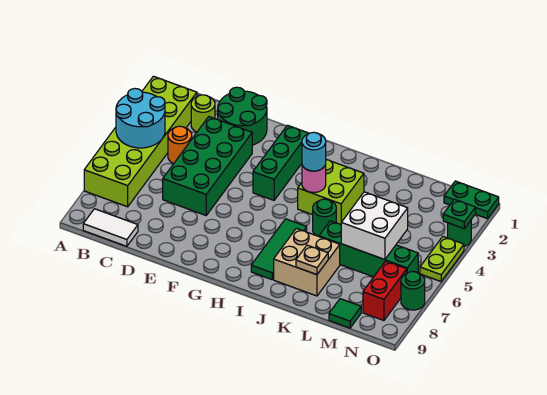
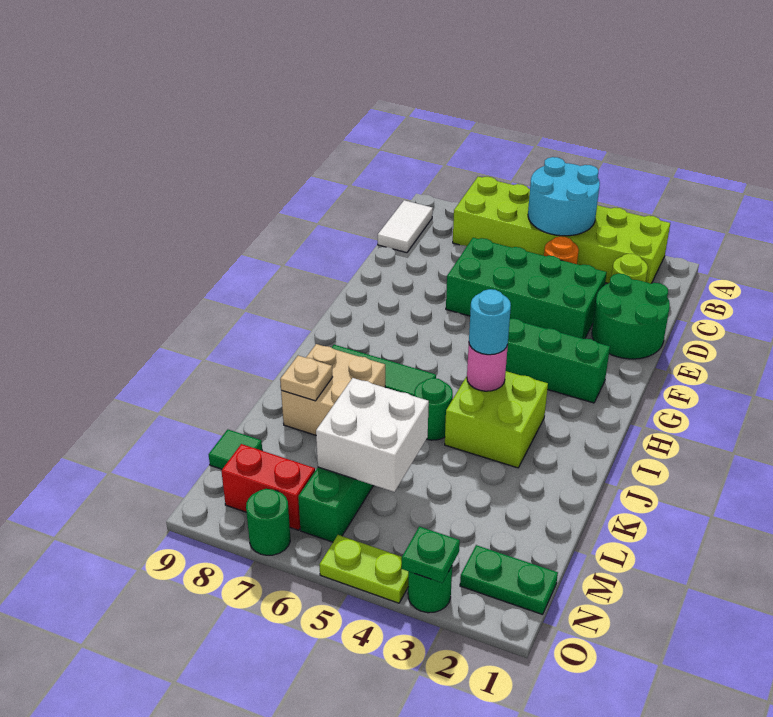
green plate N1:O1 level 1 -> green plate N1:N2 level 1

